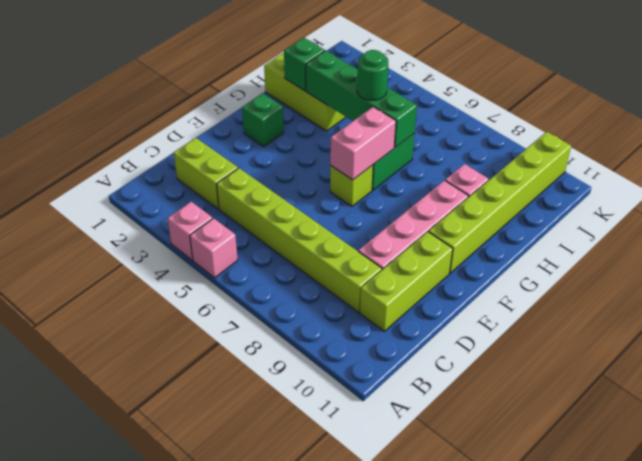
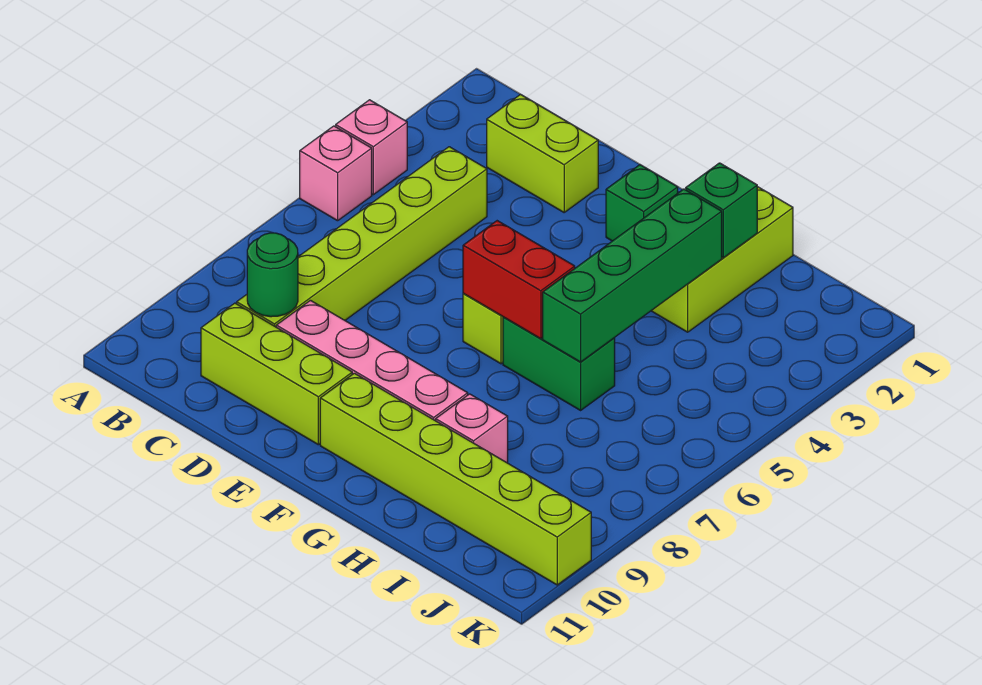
lime brick C2:C3 level 1 -> lime brick C2:D2 level 1
pink brick F6:G6 level 2 -> red brick F6:G6 level 2
green round brick H5 level 3 -> green round brick C9 level 2

